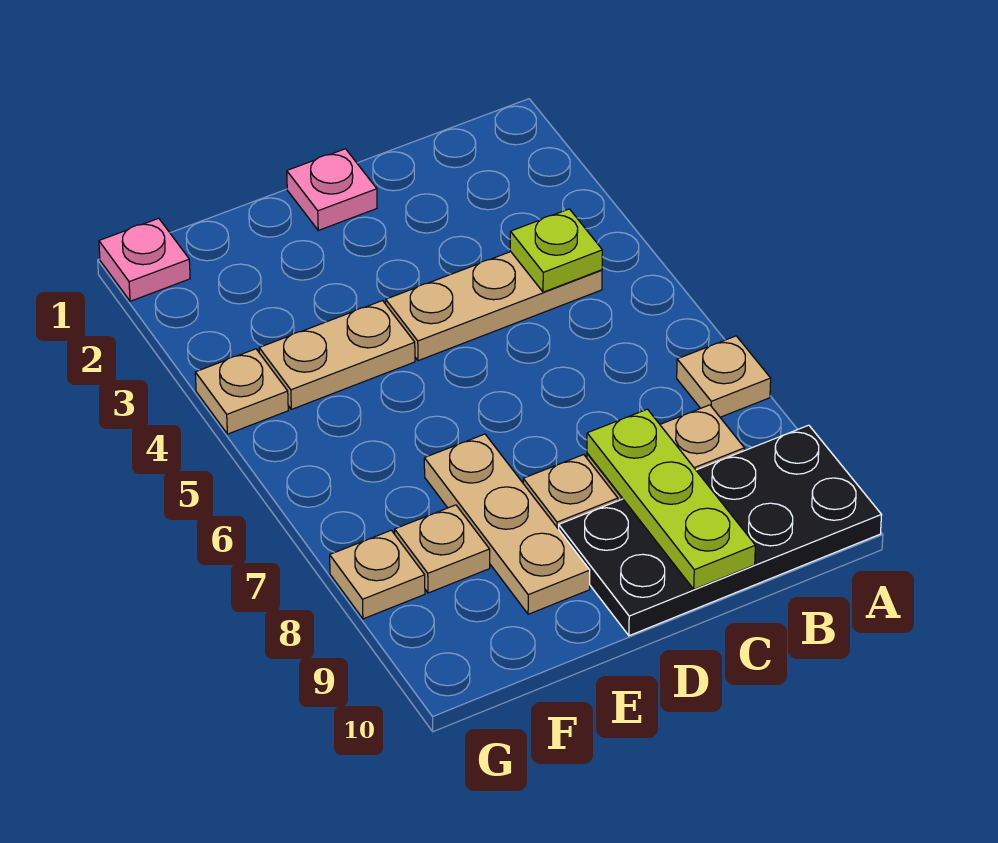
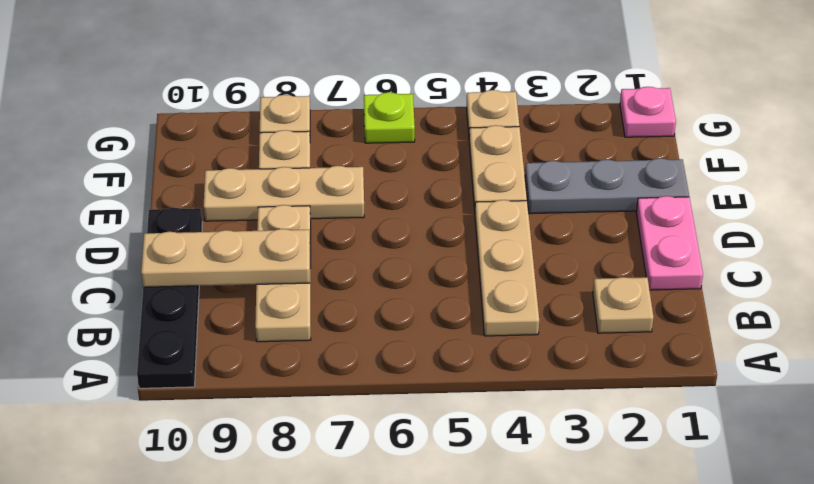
tan plate A7 level 1 -> tan plate B2 level 1
black plate A9:D10 level 1 -> black plate A10:D10 level 1
lime plate B4 level 2 -> lime plate G6 level 1
lime plate C8:C10 level 2 -> tan plate C8:C10 level 2
pink plate D1 level 1 -> pink plate C1:D1 level 1
none -> grey plate E1:E3 level 1

